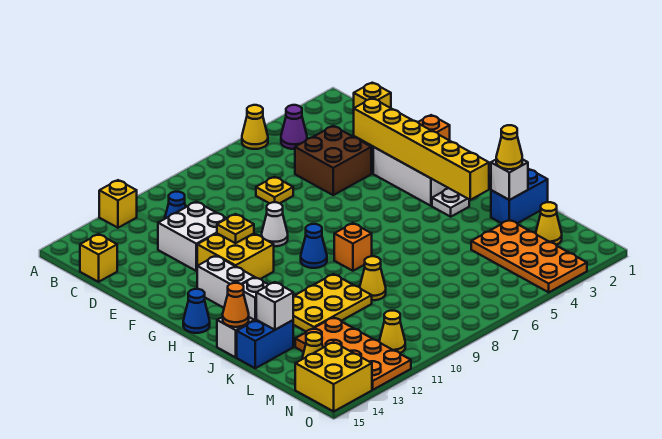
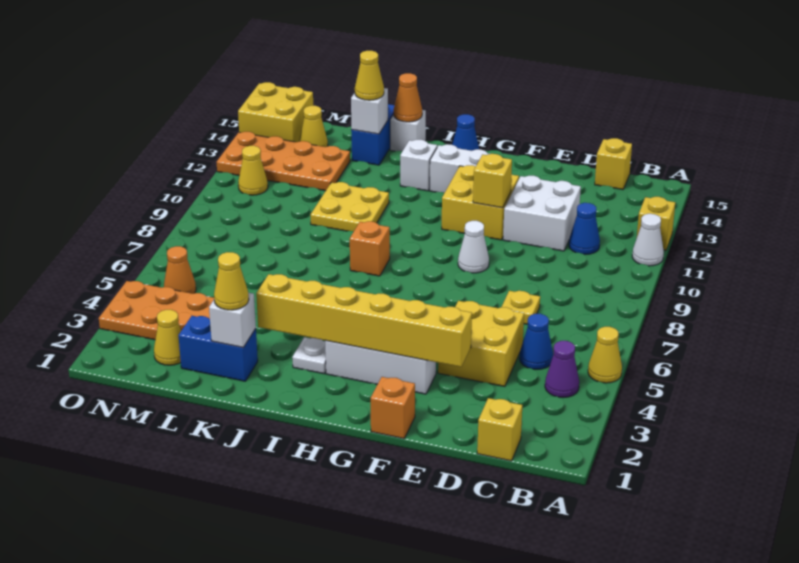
none -> white cone A11 level 1
brown brick D4:E5 level 1 -> yellow brick D4:E5 level 1
yellow plate F11 level 2 -> yellow brick F11 level 2
blue cone H9 level 1 -> blue cone C5 level 1
yellow plate J10:K12 level 1 -> yellow plate J10:K11 level 1
blue brick K1:K2 level 1 -> blue brick K2:L2 level 1
yellow cone K9 level 1 -> yellow cone K14 level 3
none -> orange cone N5 level 1

